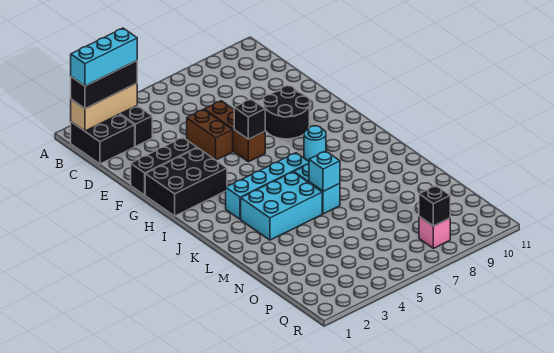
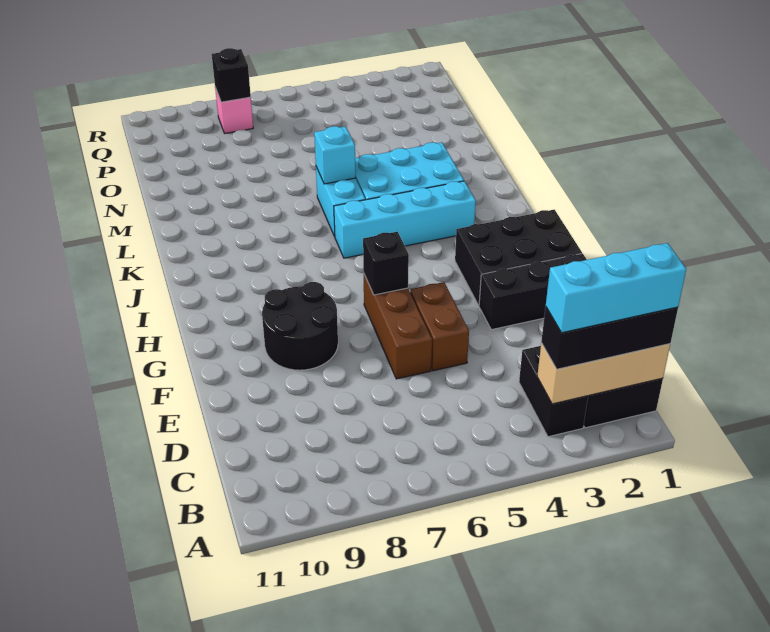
cyan round brick I8 level 1 -> none

